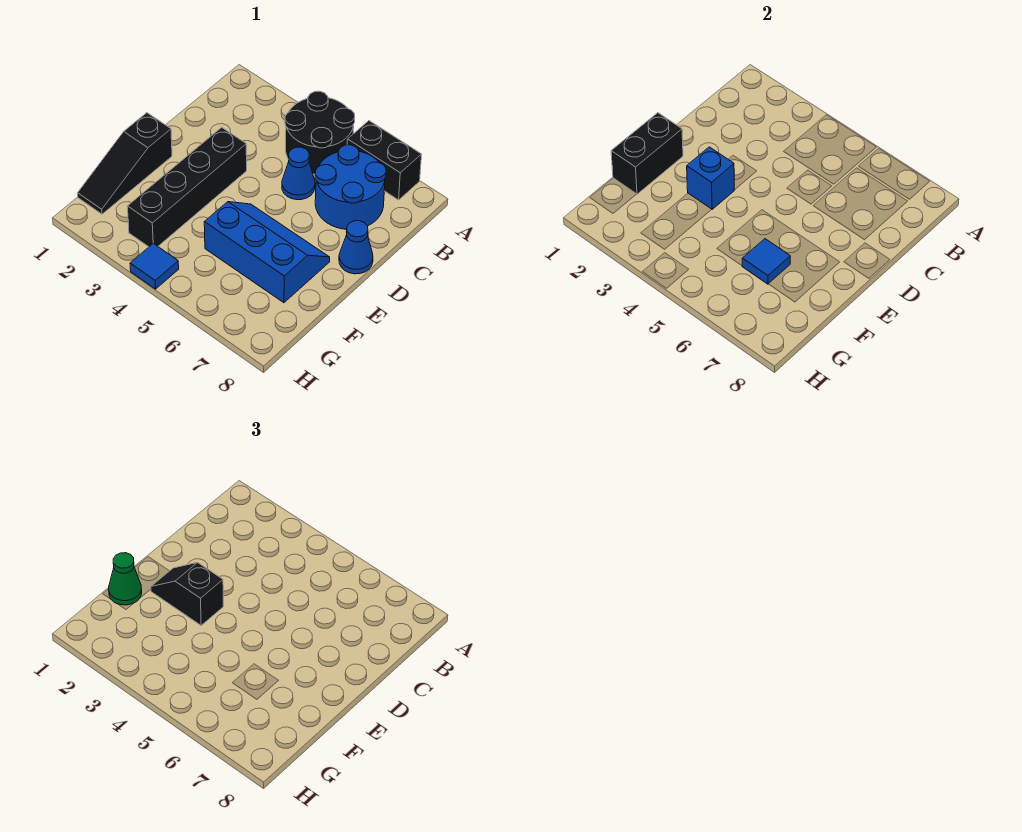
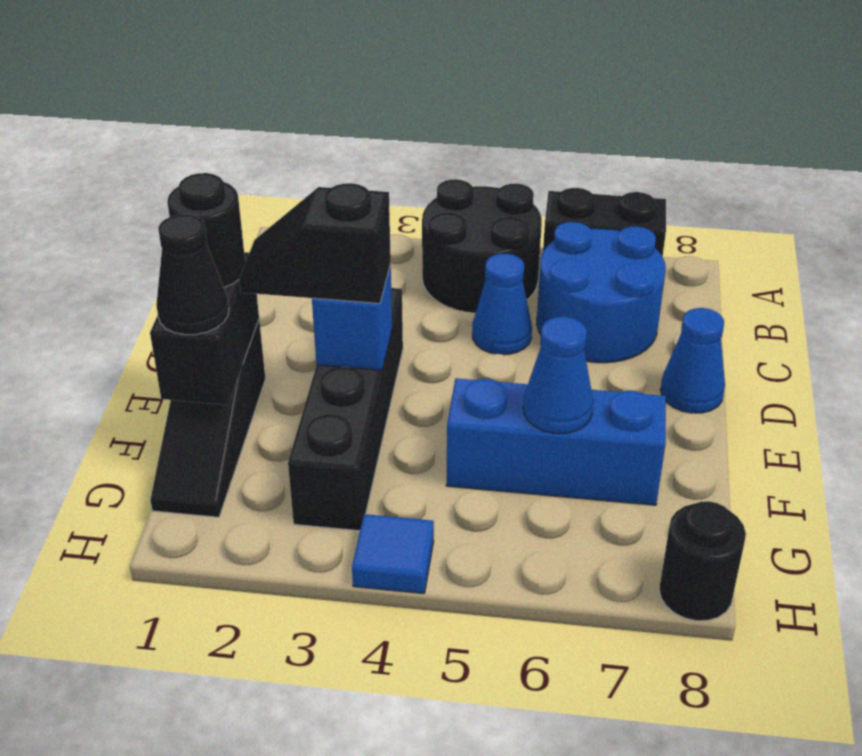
none -> black round brick E1 level 3
green cone F1 level 3 -> black cone F1 level 3
blue tile F6 level 2 -> blue cone F6 level 2
none -> black round brick H8 level 1

